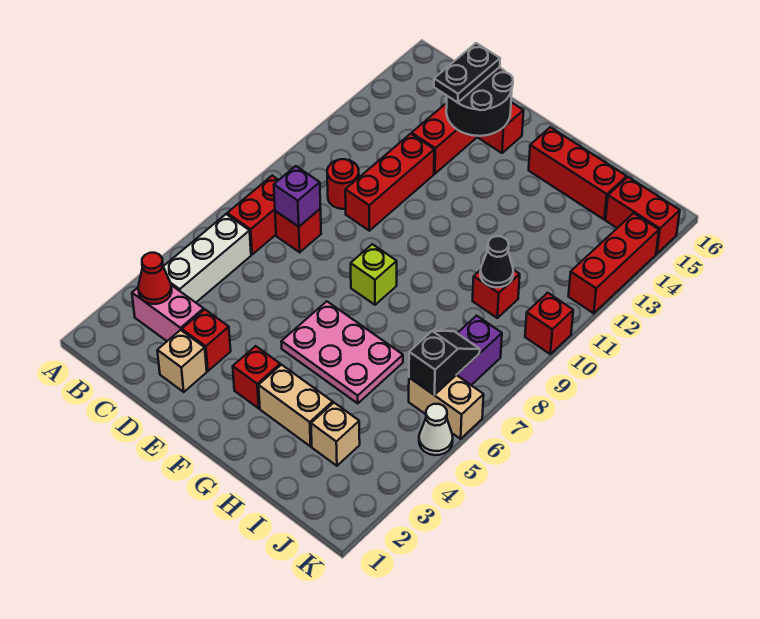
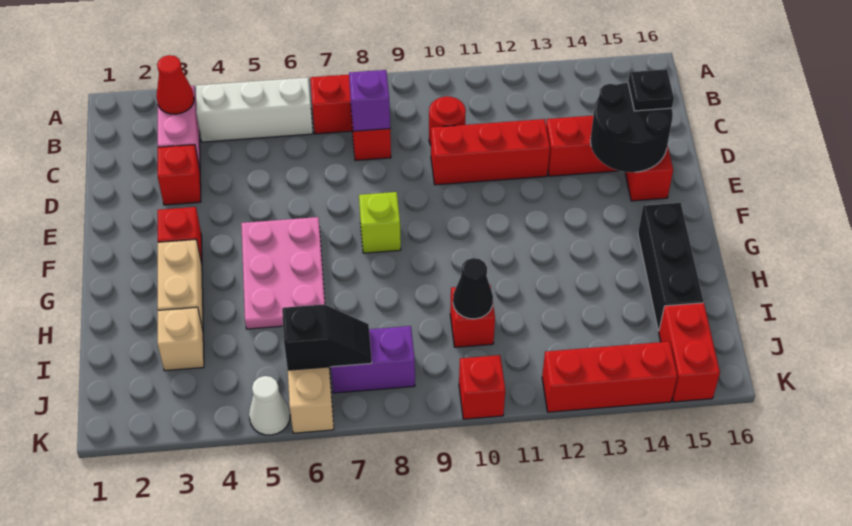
tan brick D2 level 1 -> none
black plate D14:D15 level 3 -> black plate D15 level 3
red brick G15:I15 level 1 -> black brick G15:I15 level 1

